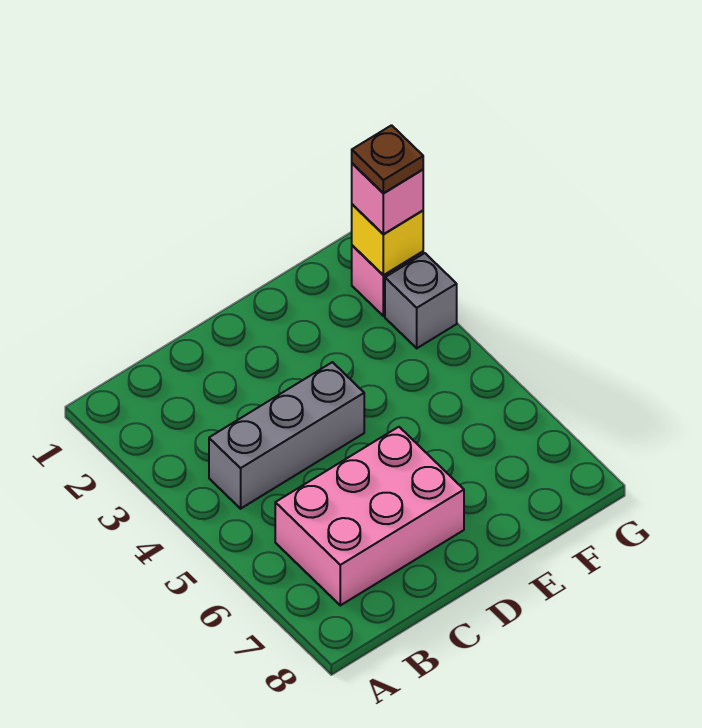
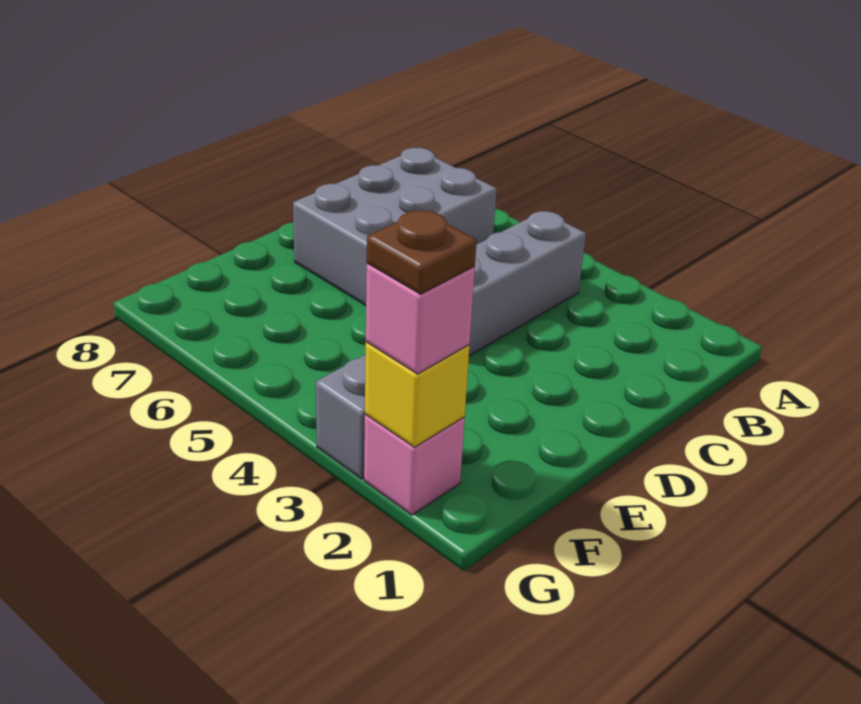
pink brick B6:D7 level 1 -> grey brick B6:D7 level 1

